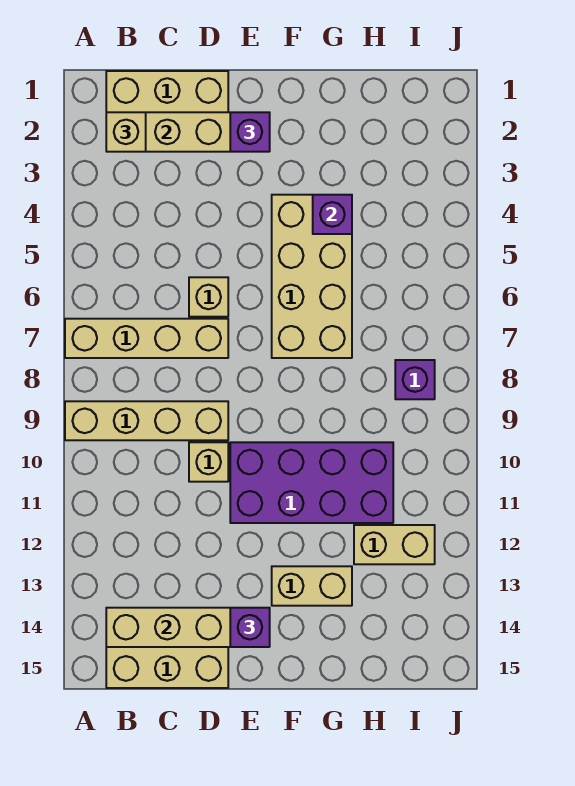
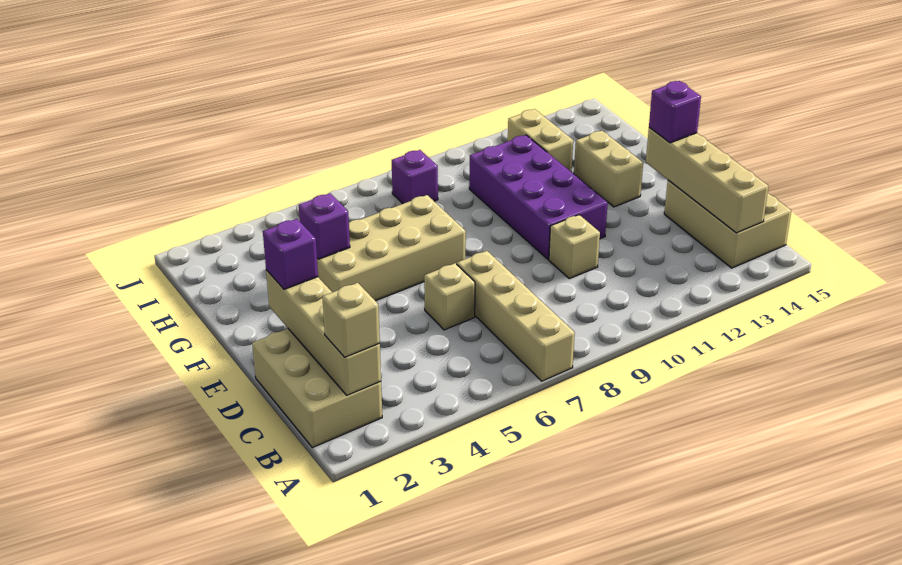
tan brick A9:D9 level 1 -> none

